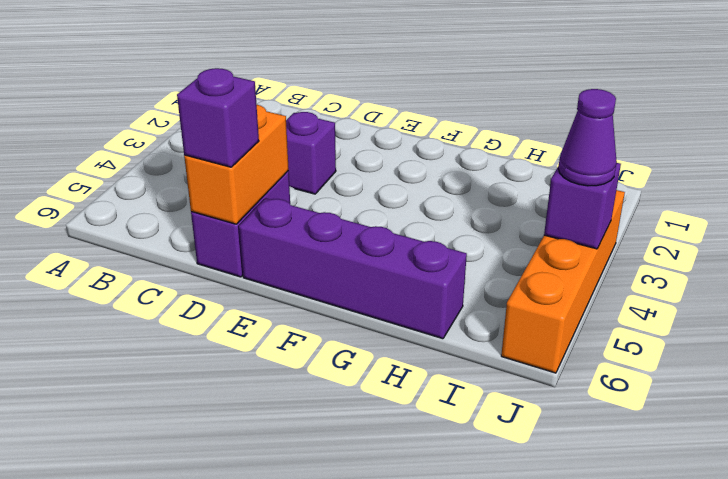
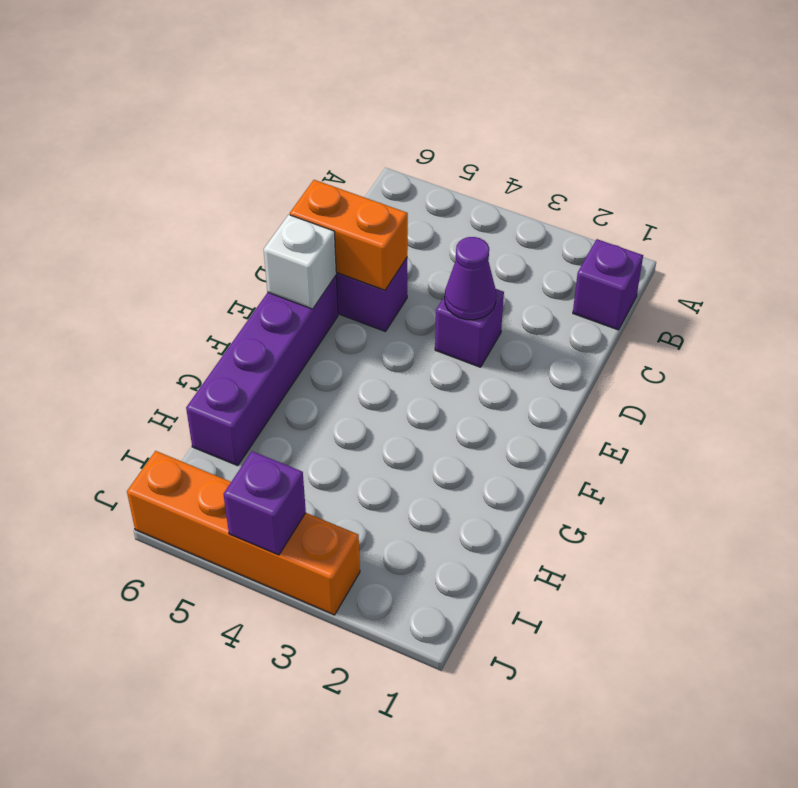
purple brick D6 level 3 -> purple brick B1 level 1
none -> white brick E6 level 2
purple cone J4 level 3 -> purple cone D3 level 2

